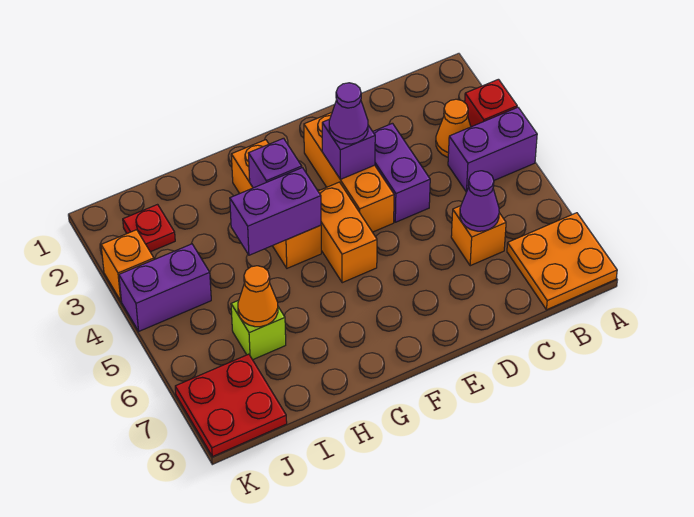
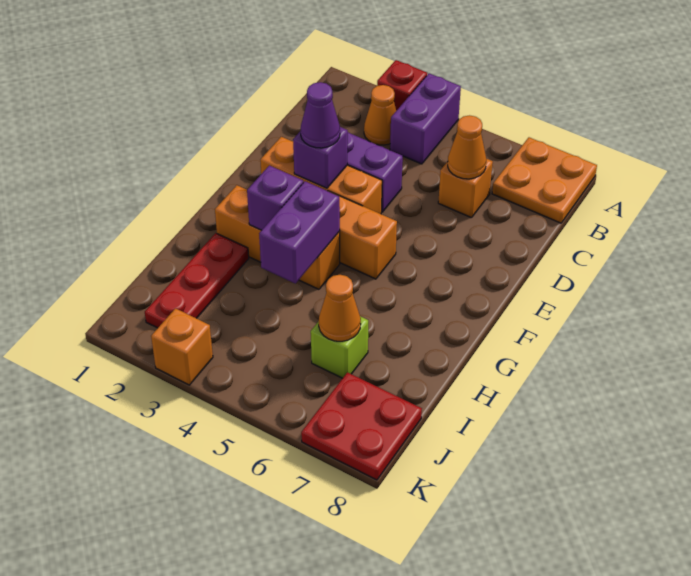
purple cone C6 level 2 -> orange cone C6 level 2
red plate J2 level 1 -> red plate H2:J2 level 1
purple brick J4:K4 level 1 -> none

